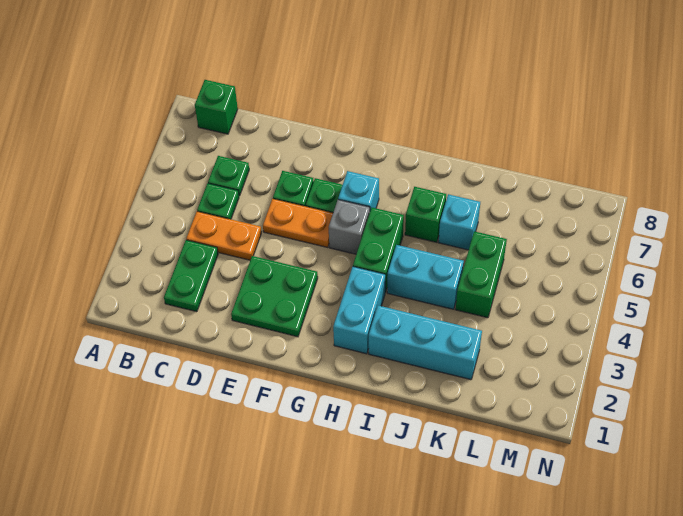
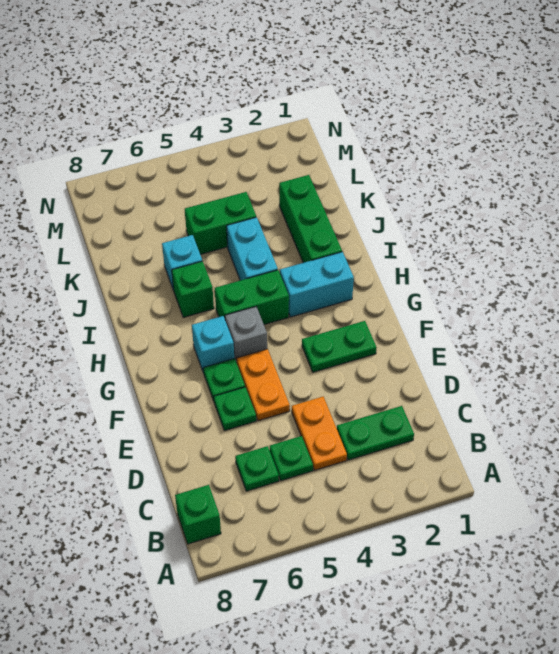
green plate E2:F3 level 1 -> green plate F2:F3 level 1
cyan brick I2:K2 level 1 -> green brick I2:K2 level 1

